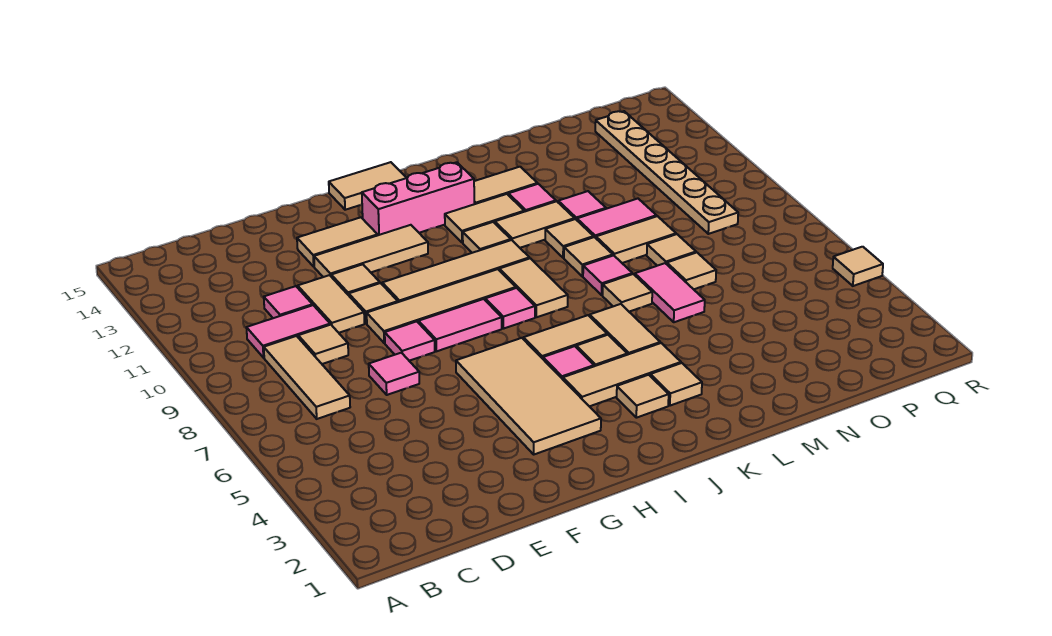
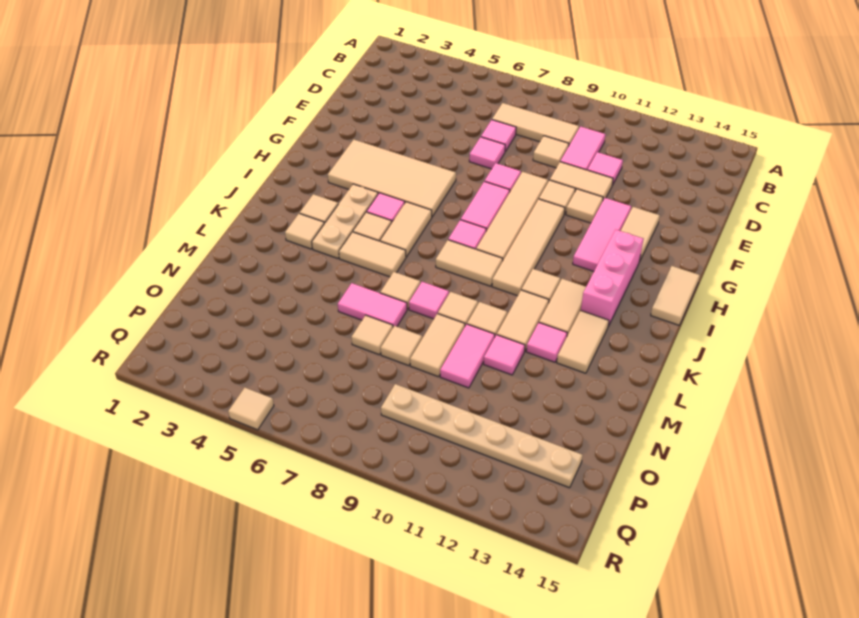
none -> pink tile D7 level 1
tan tile F12:H12 level 1 -> pink tile F12:H12 level 1
tan tile I4:K4 level 1 -> tan plate I4:K4 level 1

